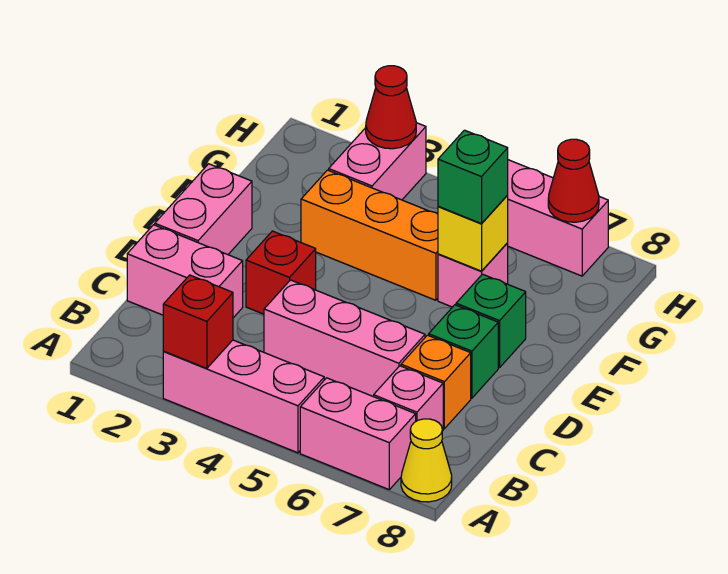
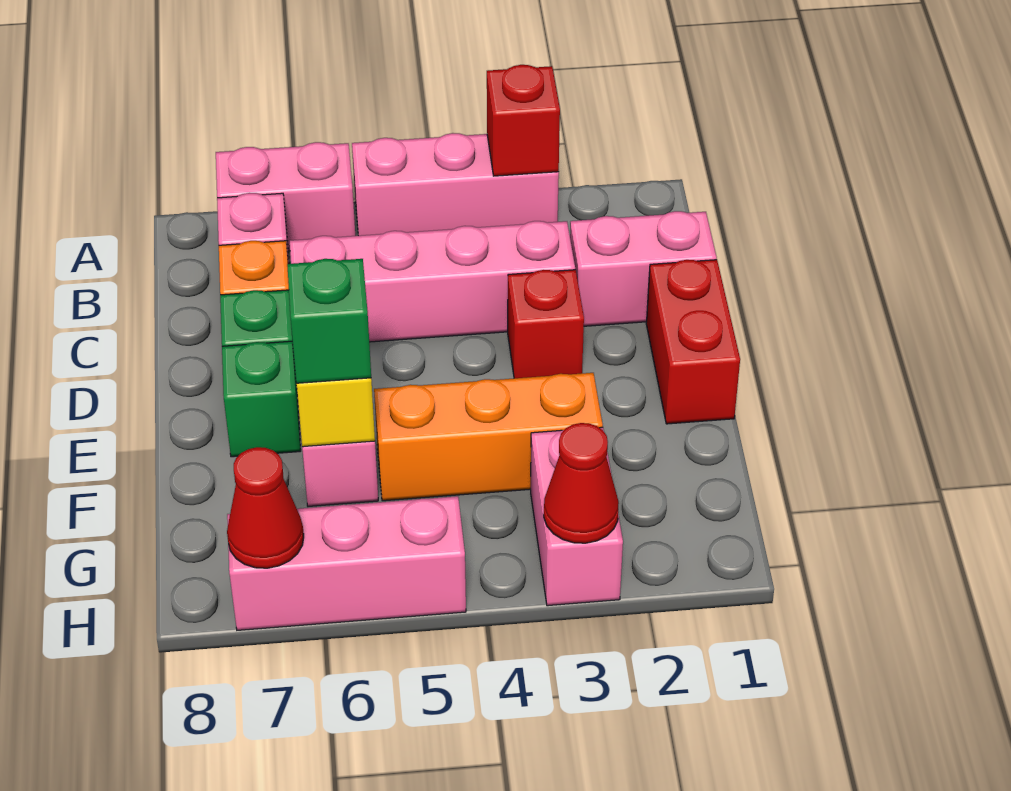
yellow cone A8 level 1 -> none
pink brick C4:C6 level 1 -> pink brick C3:C6 level 1
pink brick D1:E1 level 1 -> red brick D1:E1 level 1

